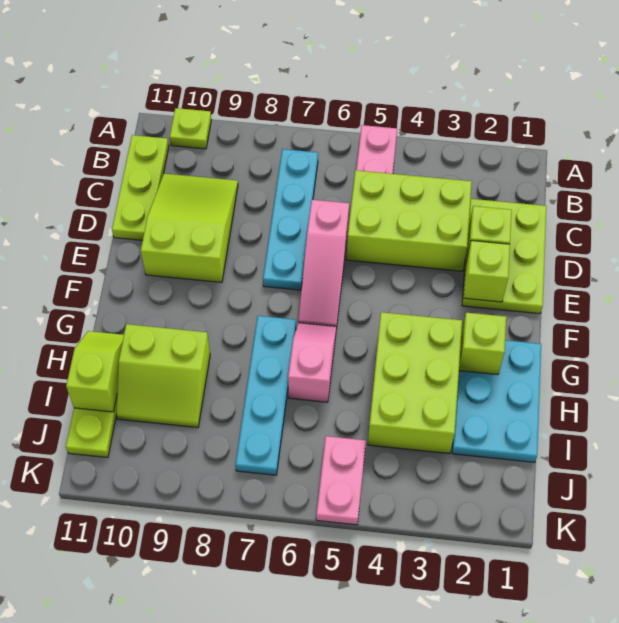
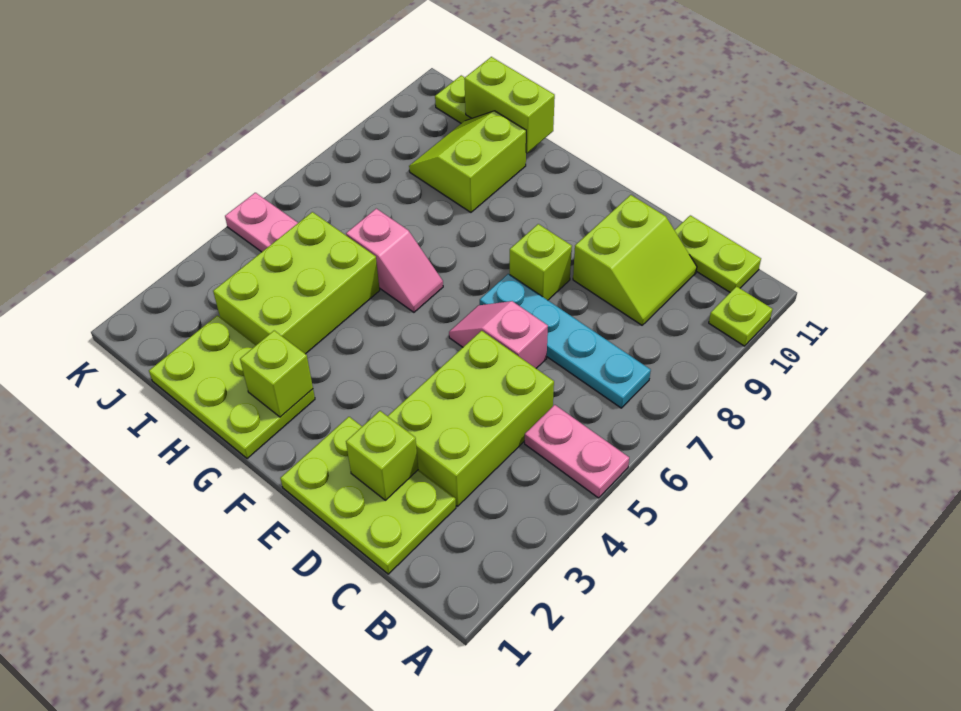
lime plate B11:D11 level 1 -> lime plate B11:C11 level 1
lime slope C9:E10 level 1 top E -> lime slope C9:D10 level 1 top D
pink slope D6:F6 level 1 top D -> pink slope D6:E6 level 1 top D
lime brick E2 level 2 -> lime brick E8 level 1
cyan plate G1:I2 level 1 -> lime plate G1:I2 level 1
lime brick G3:I4 level 1 -> lime brick H3:I5 level 1
cyan plate G7:J7 level 1 -> none
lime slope H11:I11 level 2 top I -> lime brick H11:I11 level 2

